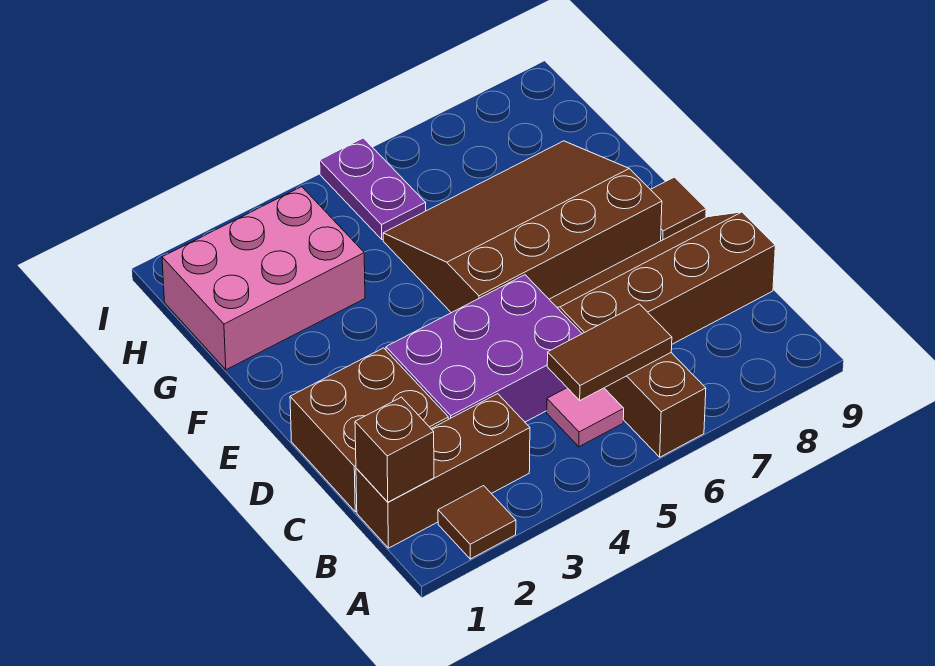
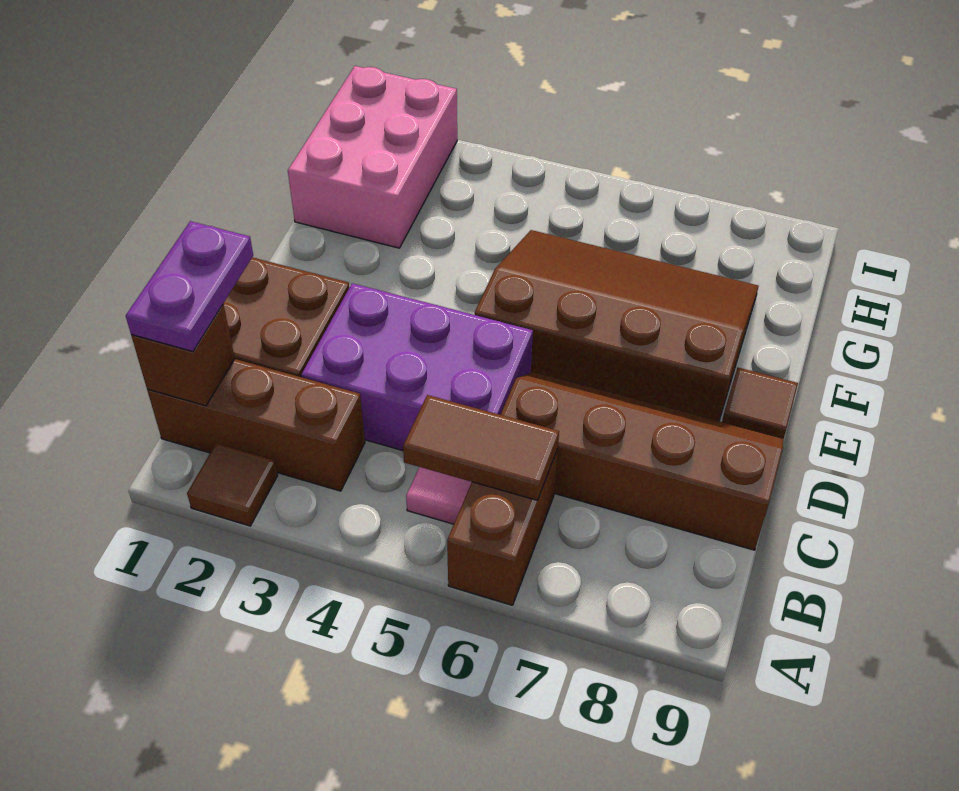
pink brick G1:H3 level 1 -> pink brick G1:I2 level 1
purple plate H5:I5 level 1 -> purple plate B1:C1 level 3

